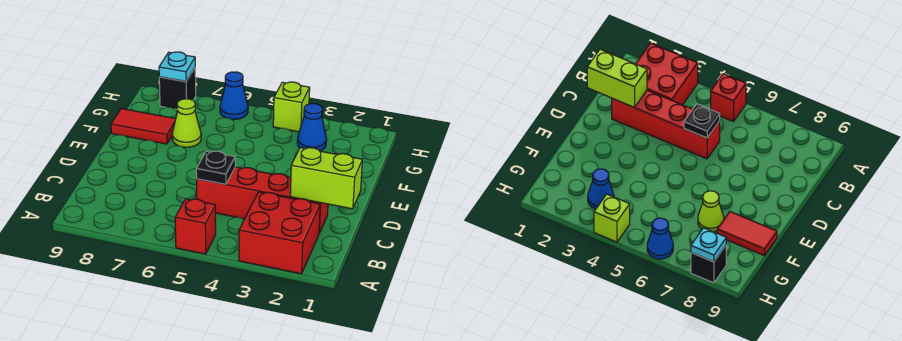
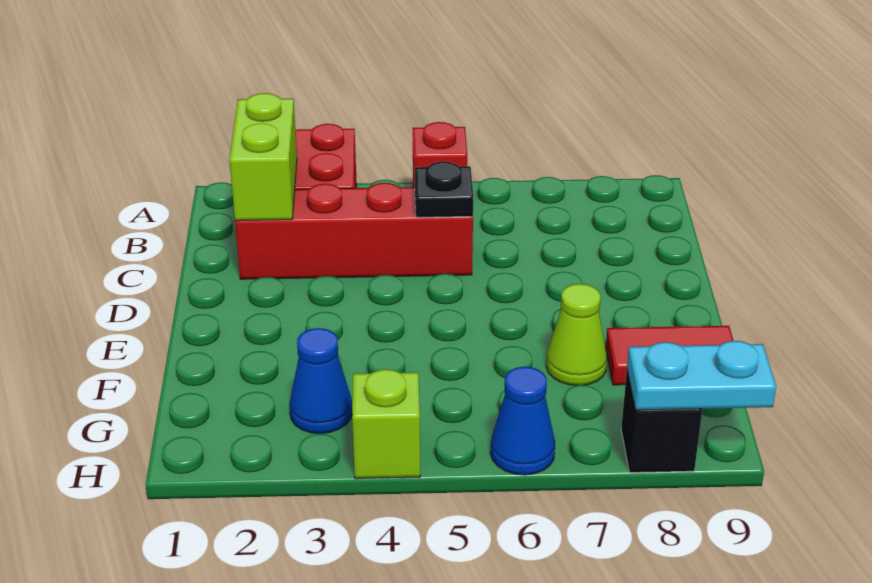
lime brick C1:C2 level 2 -> lime brick B2:C2 level 2
cyan plate H8 level 2 -> cyan plate H8:H9 level 2

